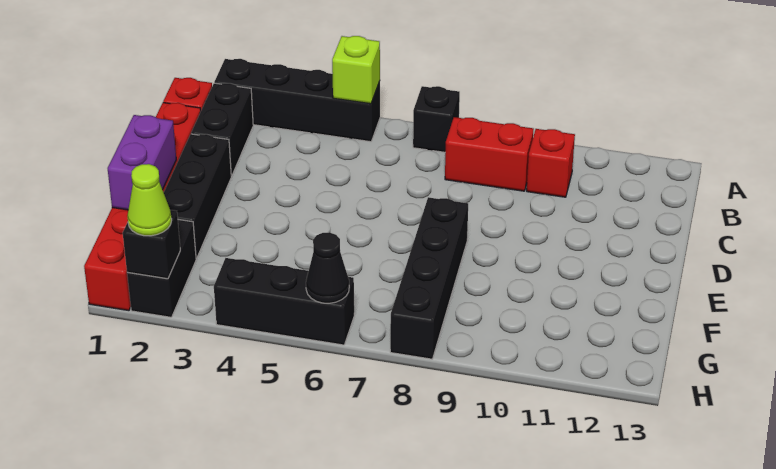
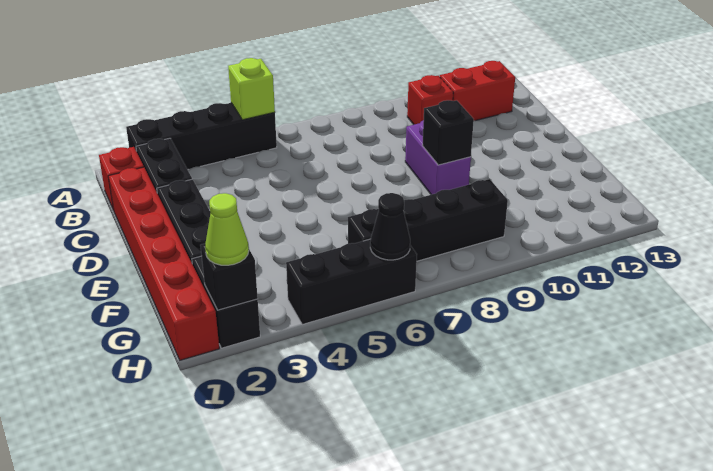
black brick A7 level 1 -> black brick E9 level 2
red brick B8:B9 level 1 -> red brick B11:B12 level 1
purple brick E1:F1 level 2 -> purple brick D9:E9 level 1
black brick E8:H8 level 1 -> black brick G6:G9 level 1

